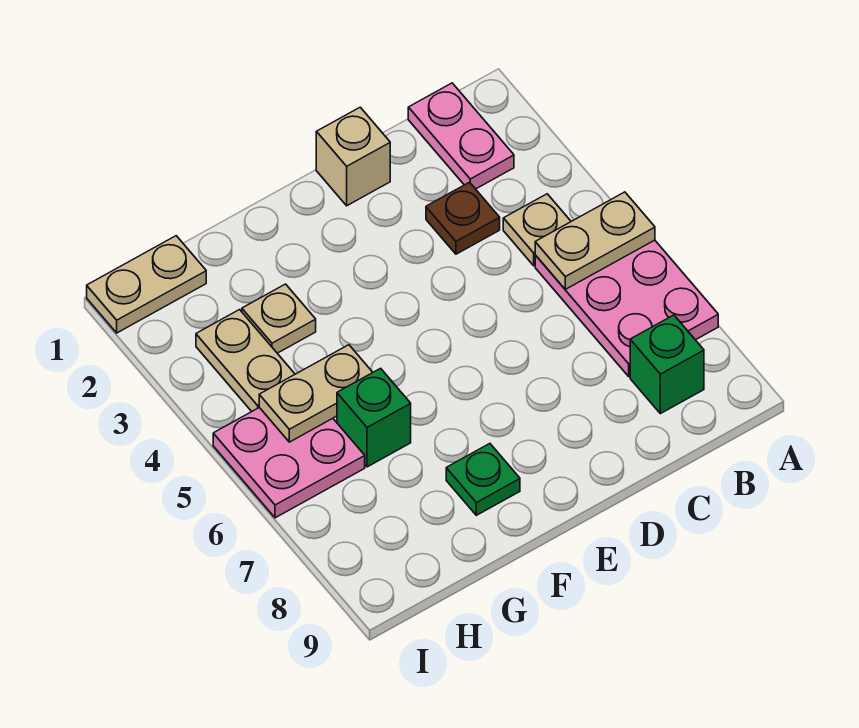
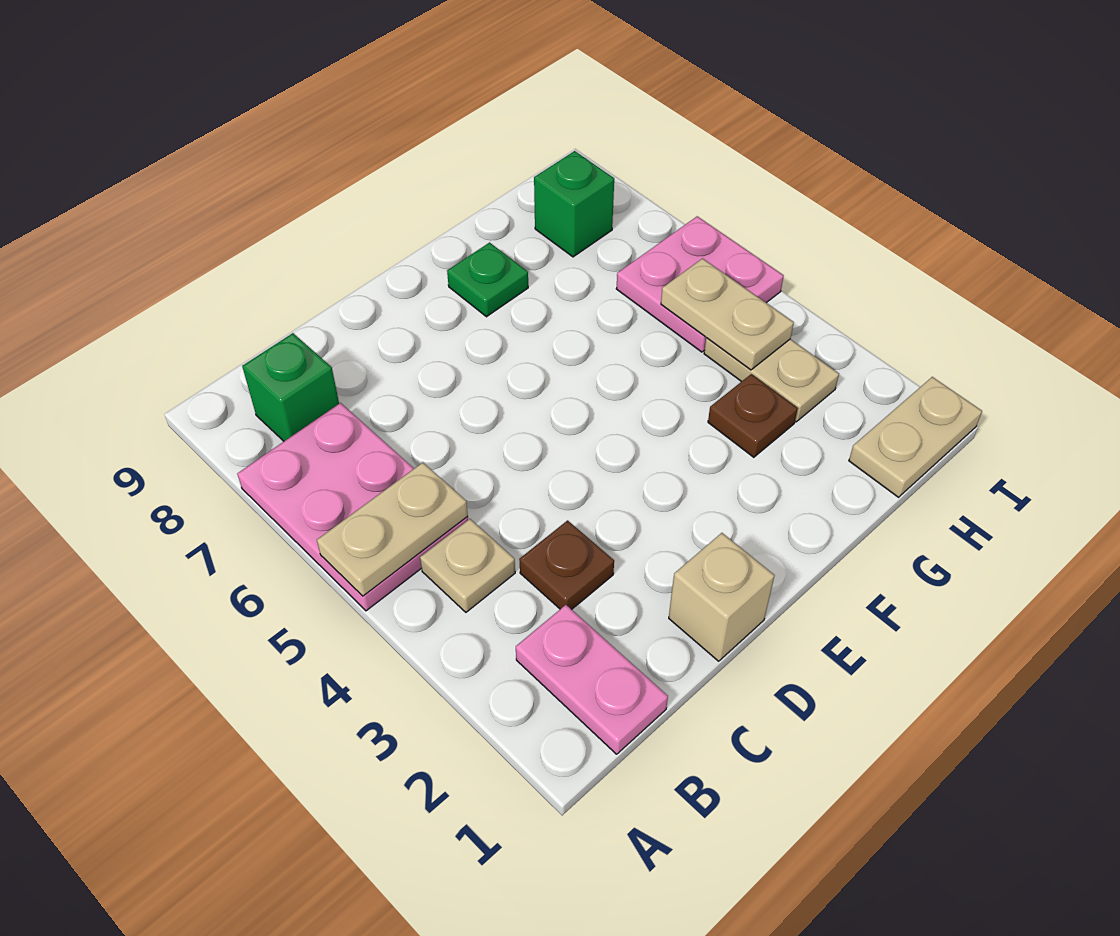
tan plate G3 level 1 -> brown plate G3 level 1
tan plate G5:H5 level 2 -> tan plate H4:H5 level 2
green brick G6 level 1 -> green brick H8 level 1

